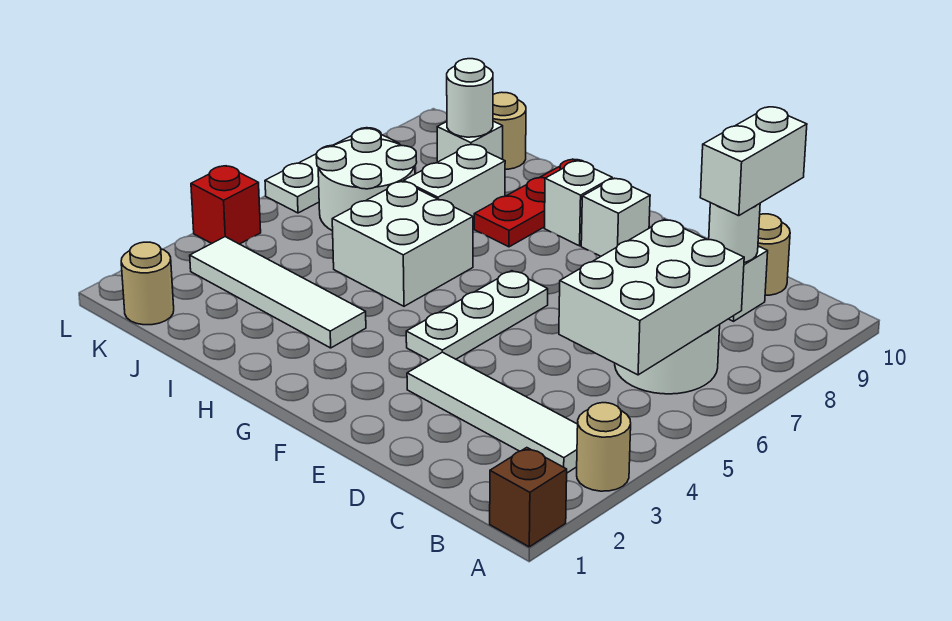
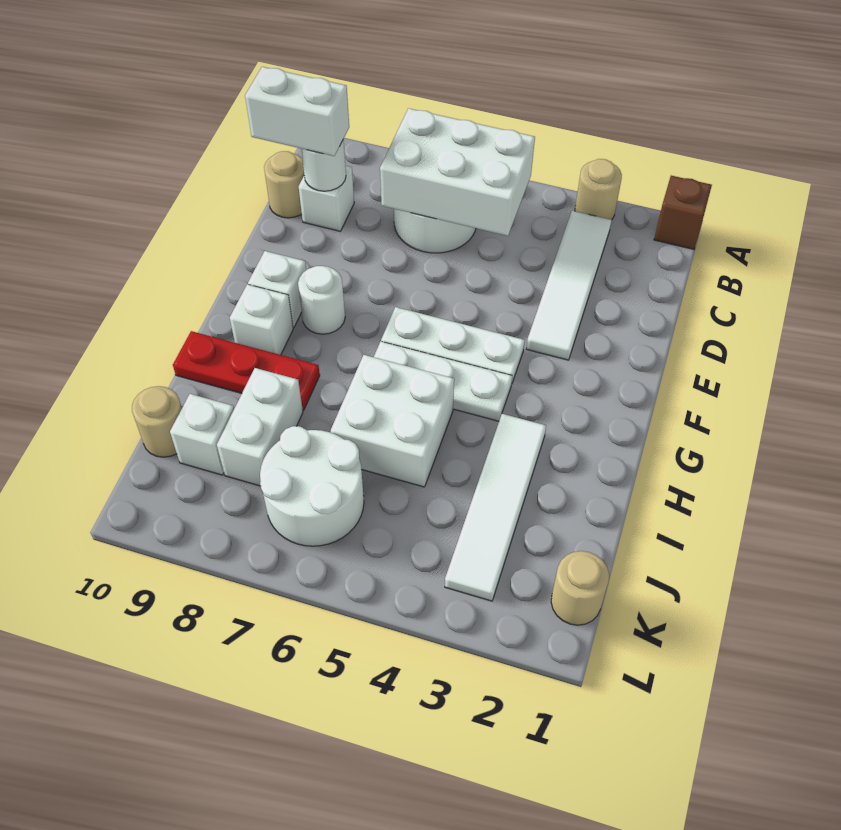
white brick I7:I8 level 1 -> white brick I8:J8 level 1
white round brick J9 level 2 -> white round brick F8 level 1
red brick L4 level 1 -> none
white plate L6:L8 level 1 -> white plate G4:G6 level 1

